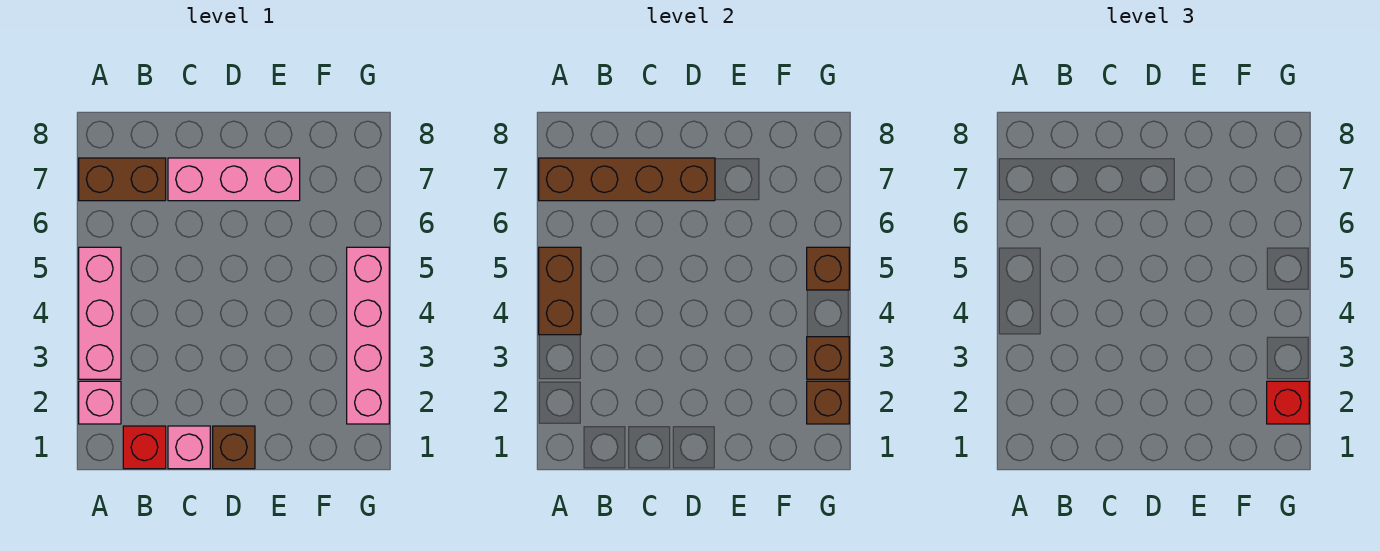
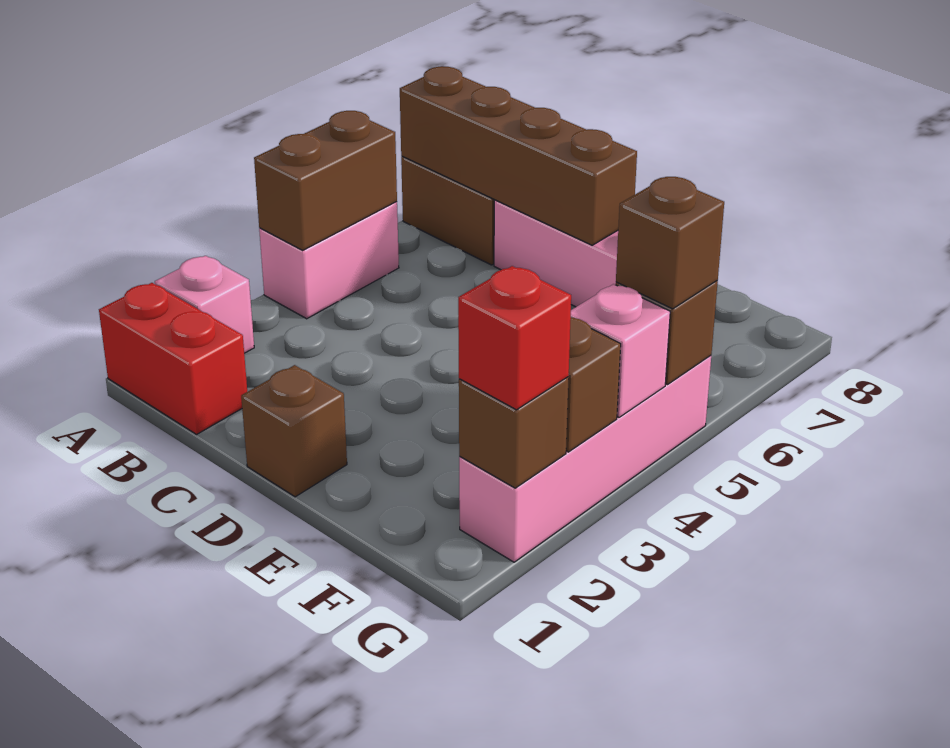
pink brick A3:A5 level 1 -> pink brick A4:A5 level 1
red brick B1 level 1 -> red brick A1:B1 level 1
pink brick C1 level 1 -> pink brick G4 level 2
none -> brown brick G5 level 3

